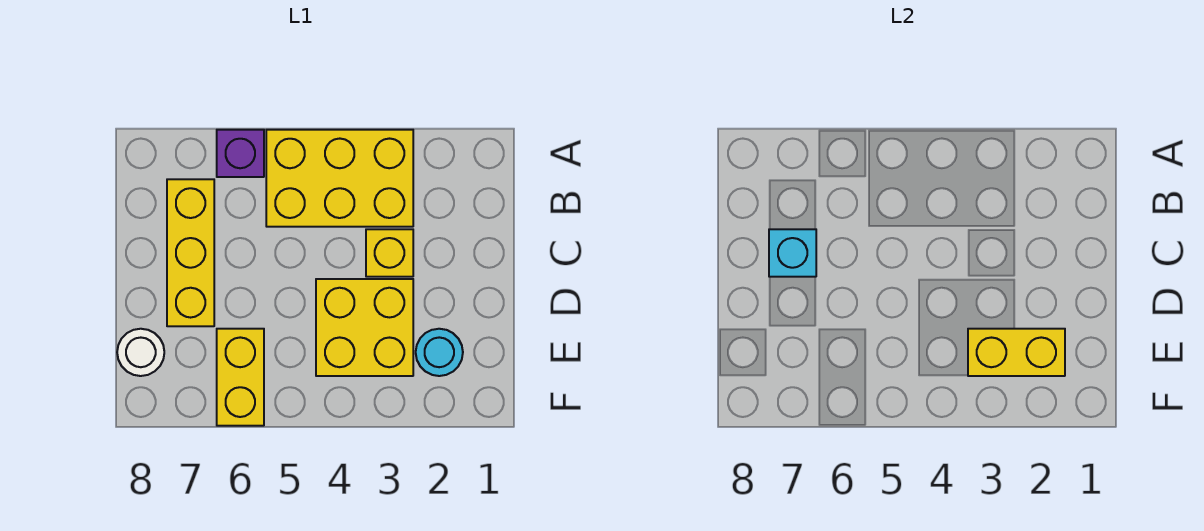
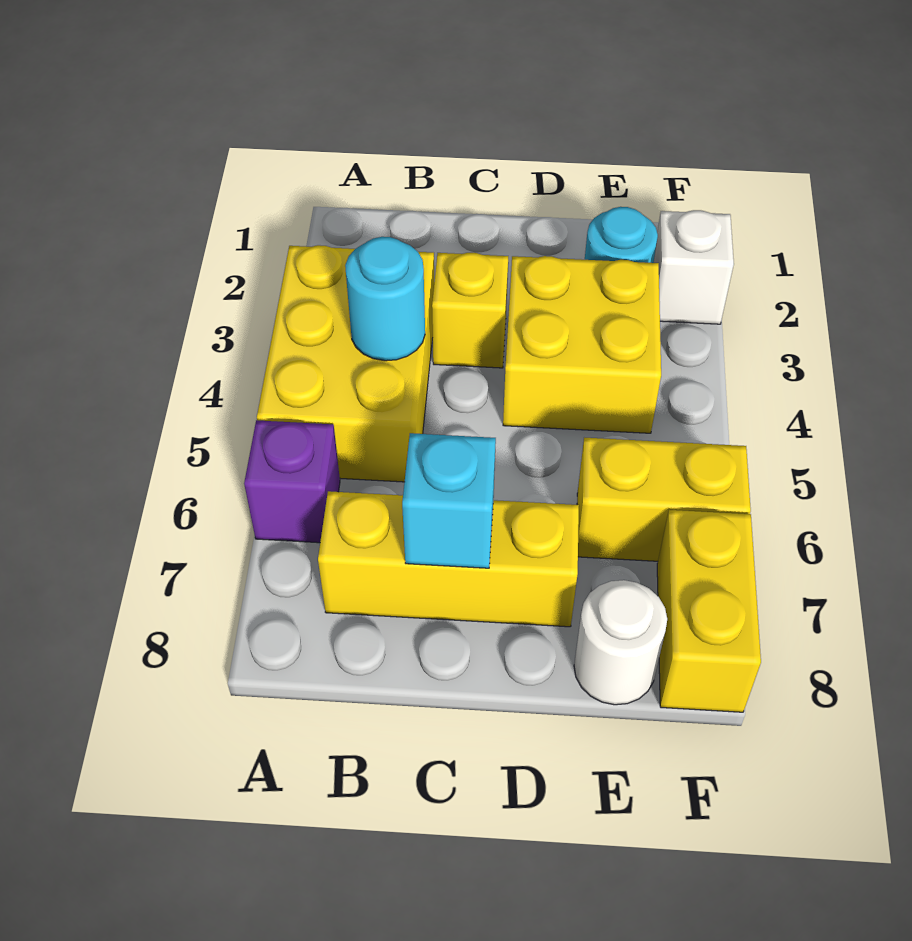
none -> cyan round brick B4 level 2
yellow brick E2:E3 level 2 -> yellow brick F7:F8 level 1
none -> white brick F2 level 1

